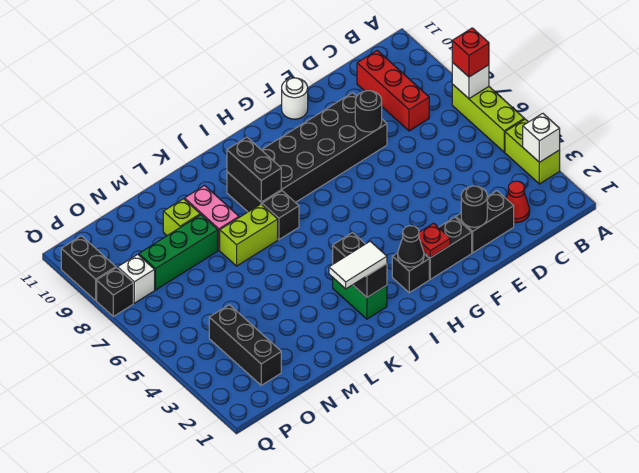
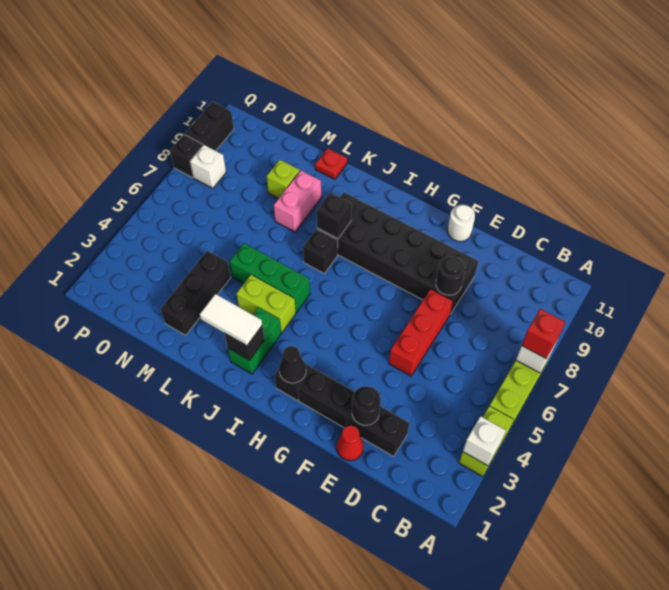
red cone C2 level 1 -> red cone E1 level 1
red brick C8:C10 level 1 -> red brick E5:E7 level 1
red plate G2 level 2 -> red plate L11 level 1
black brick J2:J3 level 2 -> black brick J2 level 2
black brick J8:J9 level 2 -> black brick J8 level 2
lime brick K7:L7 level 1 -> lime brick J4:K4 level 1
green brick M8:O8 level 1 -> green brick J5:L5 level 1
black brick O2:O4 level 1 -> black brick M2:M4 level 1

